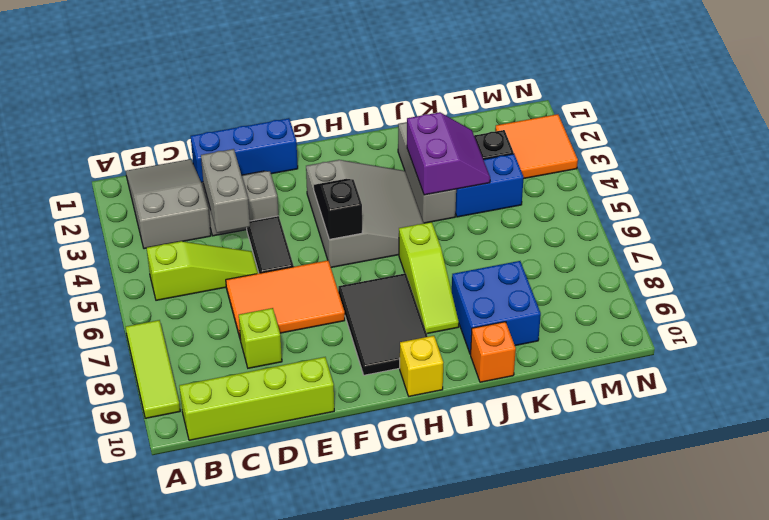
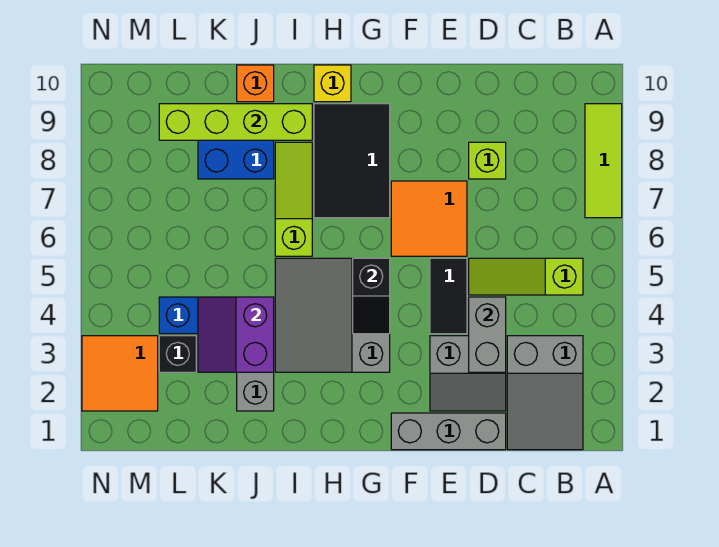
lime brick B10:E10 level 1 -> lime brick I9:L9 level 2
blue brick D1:F1 level 1 -> grey brick D1:F1 level 1
orange tile D6:F7 level 1 -> orange tile E6:F7 level 1

